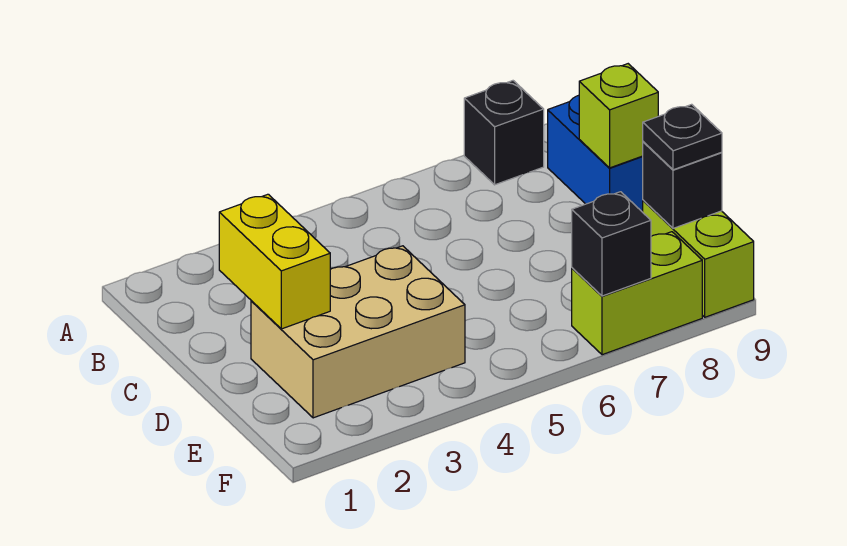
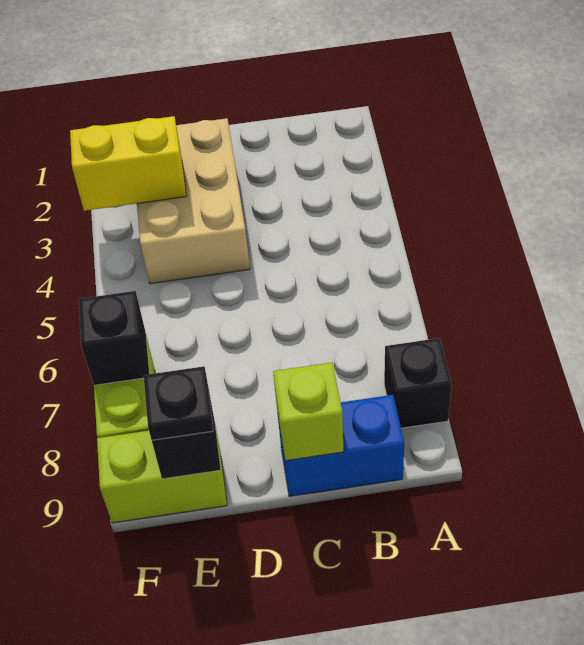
yellow brick C2:D2 level 2 -> yellow brick E3:F3 level 2

